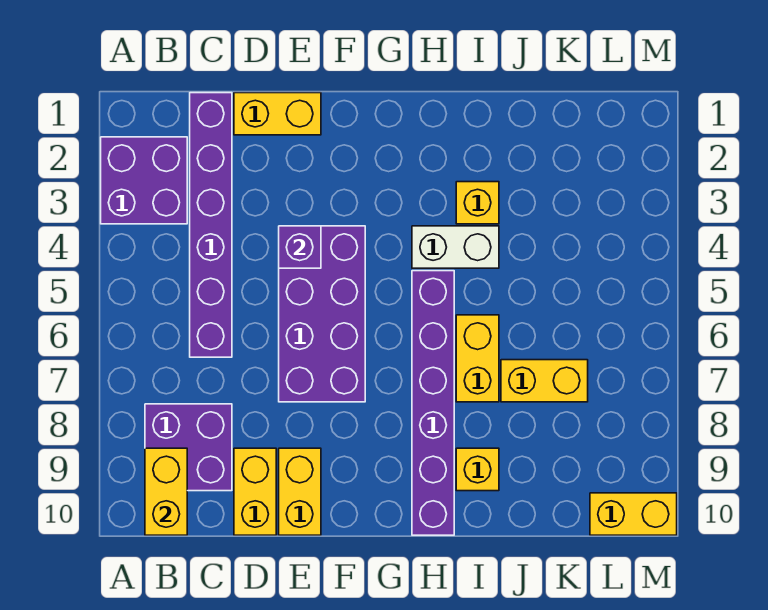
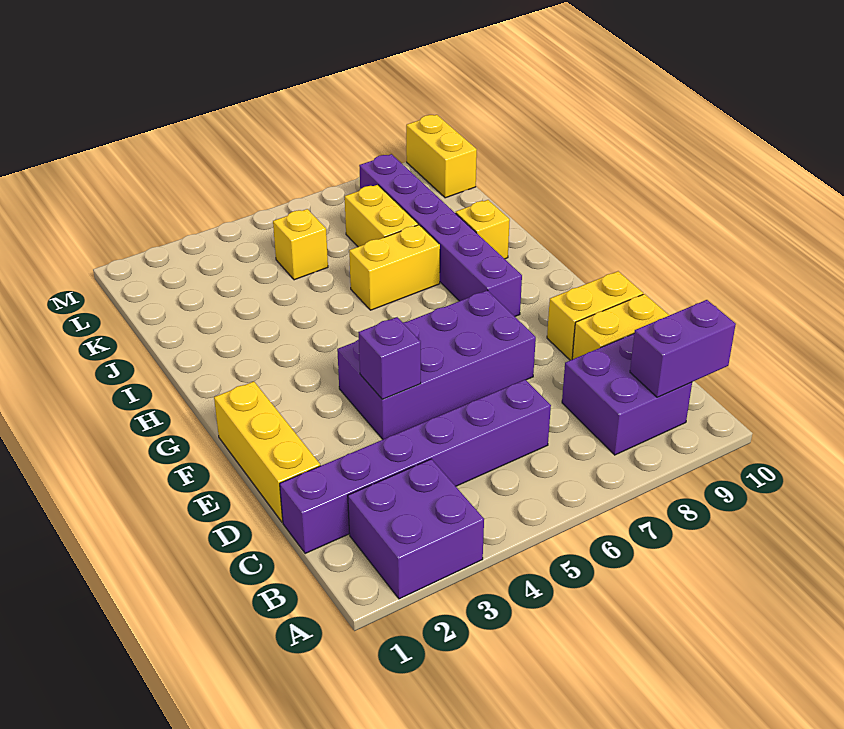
yellow brick B9:B10 level 2 -> purple brick B9:B10 level 2
yellow brick D1:E1 level 1 -> yellow brick D1:F1 level 1
white brick H4:I4 level 1 -> none
purple brick H5:H10 level 1 -> purple brick G8:L8 level 1
yellow brick I3 level 1 -> yellow brick K5 level 1

